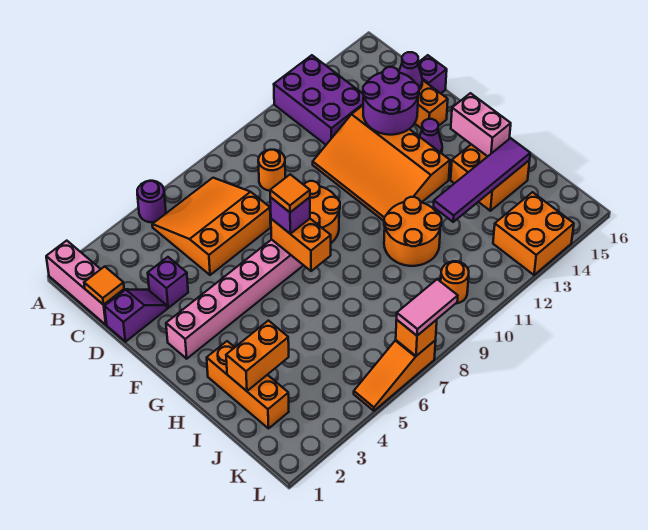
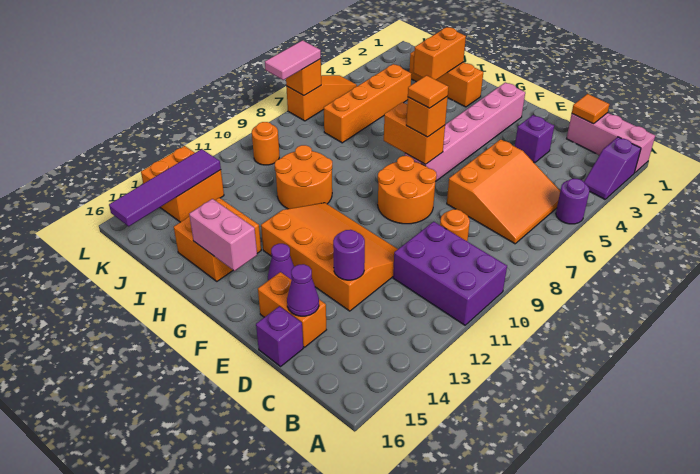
purple brick A12:C13 level 1 -> purple brick A10:C11 level 1
purple slope D1:D2 level 1 top 1 -> purple slope A2:A3 level 1 top 2
purple round brick D13:E14 level 2 -> purple round brick D13 level 2
purple brick F7 level 3 -> orange brick F7 level 3
purple tile I12:I15 level 2 -> purple tile K13:K16 level 2
none -> orange brick J4:J7 level 1

